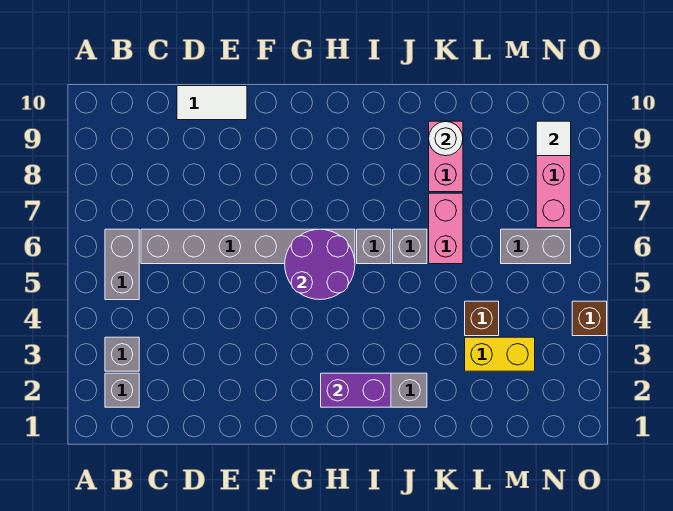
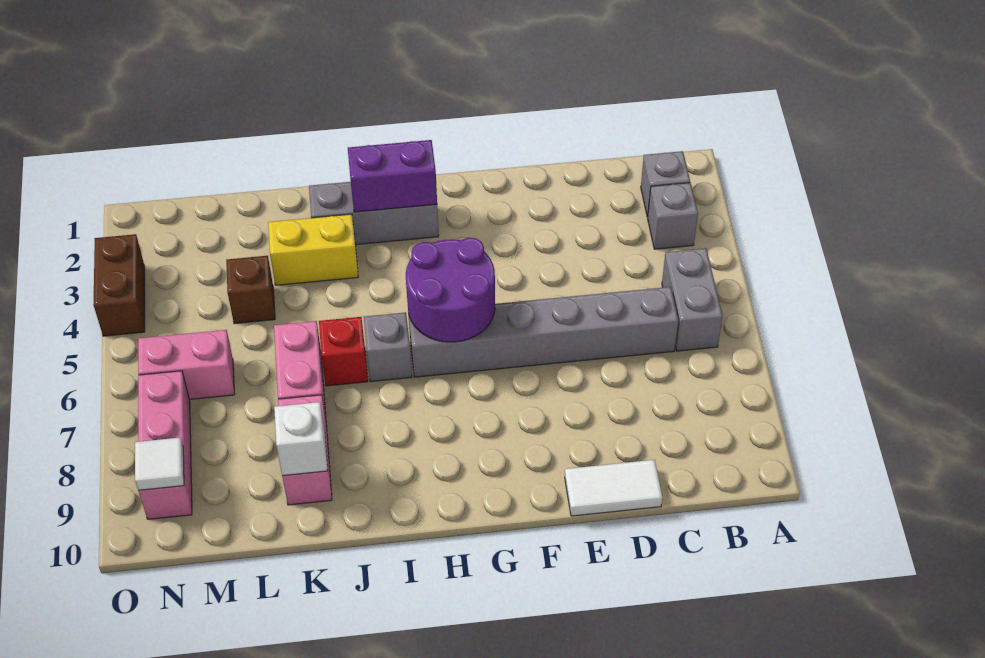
grey brick J6 level 1 -> red brick J6 level 1
white round brick K9 level 2 -> white brick K9 level 2
yellow brick L3:M3 level 1 -> yellow brick J3:K3 level 1
grey brick M6:N6 level 1 -> pink brick M6:N6 level 1
brown brick O4 level 1 -> brown brick O3:O4 level 1

